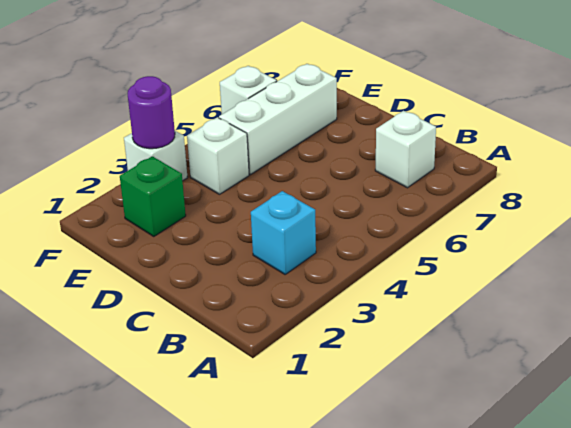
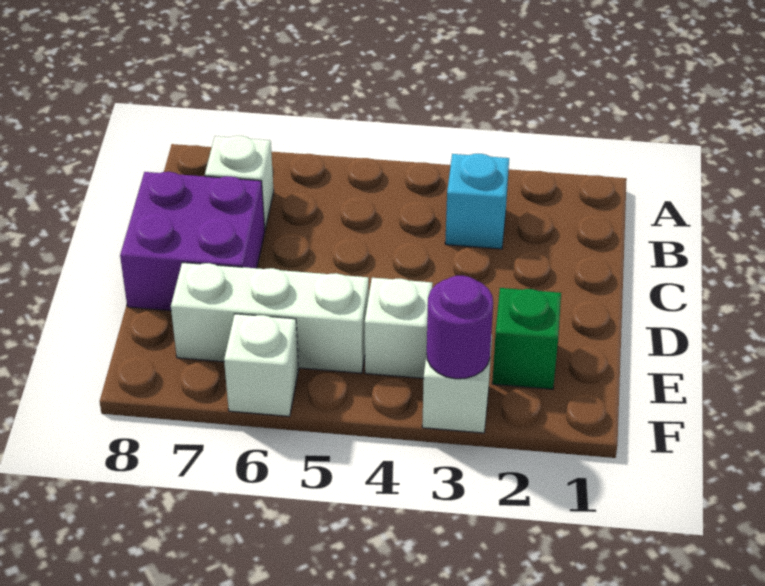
none -> purple brick C7:D8 level 1

